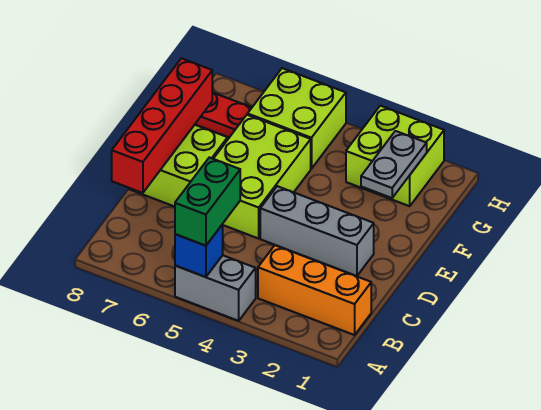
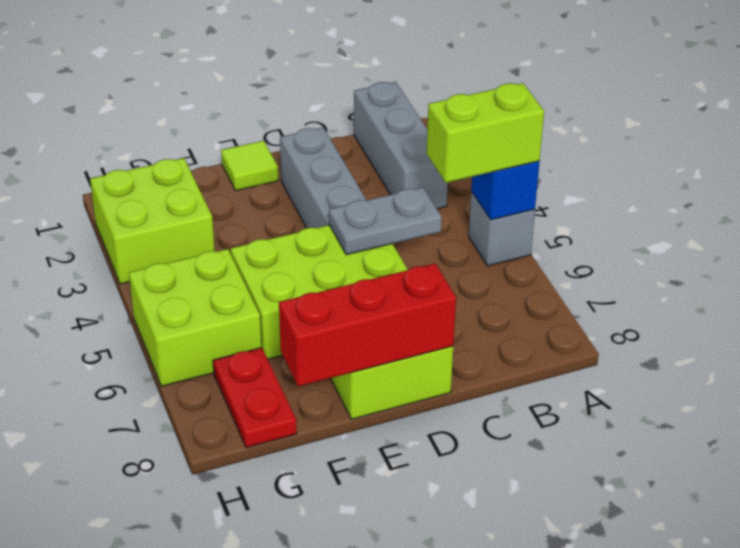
grey brick A4:A5 level 1 -> grey brick A5 level 1
green brick A5:B5 level 3 -> lime brick A5:B5 level 3
orange brick B1:B3 level 1 -> grey brick B1:B3 level 1
red brick C8:F8 level 2 -> red brick D8:F8 level 2
none -> lime tile E1 level 1
grey plate F2:G2 level 2 -> grey plate C5:D5 level 2

